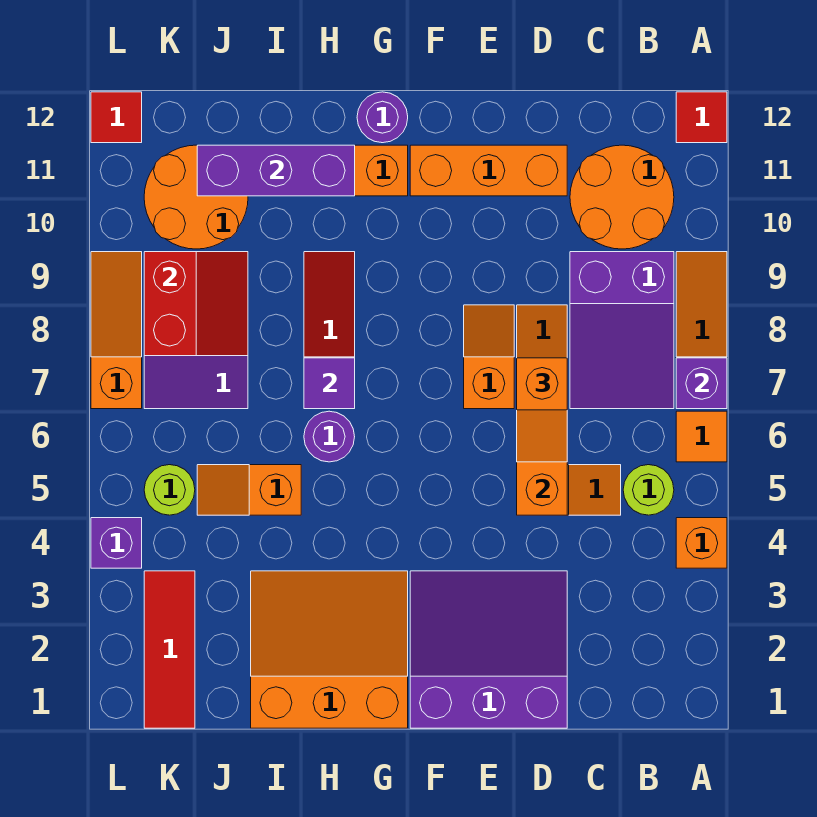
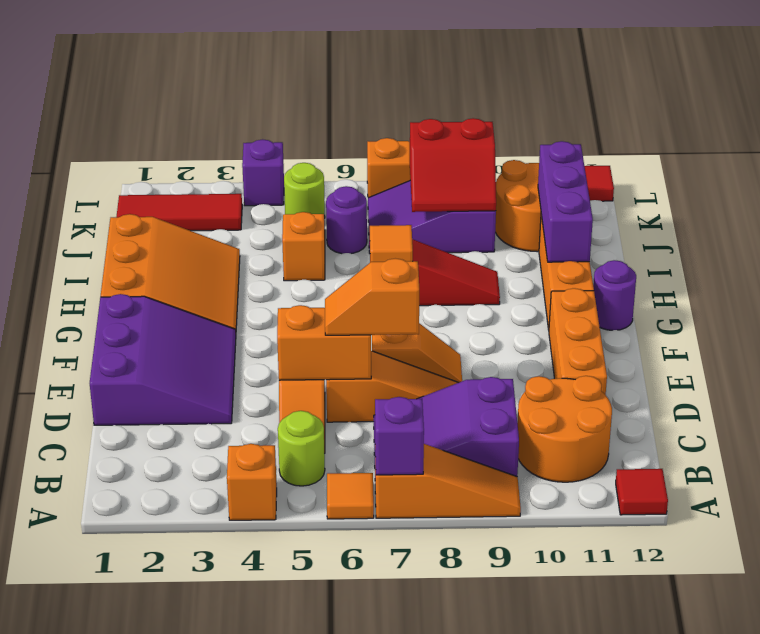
purple round brick H6 level 1 -> purple round brick J6 level 1
purple tile H7 level 2 -> orange tile H7 level 2

